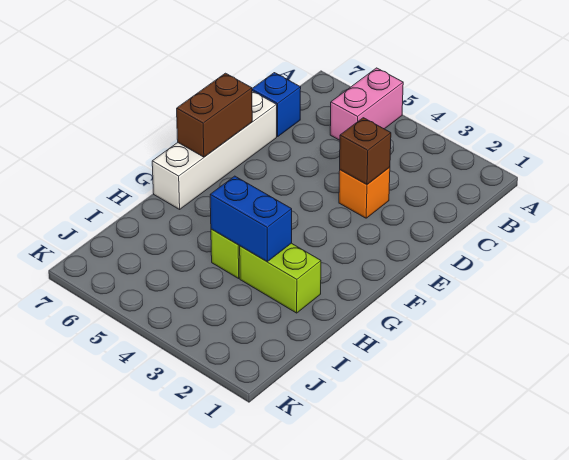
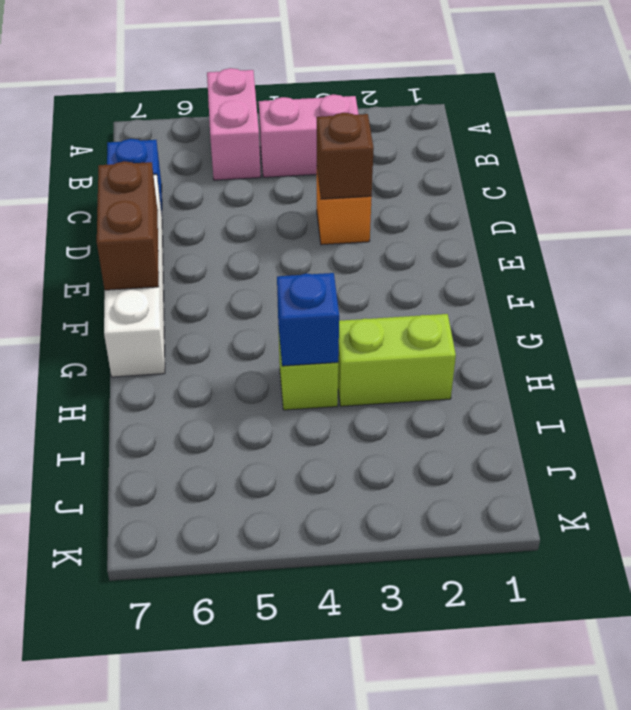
none -> pink brick B3:B4 level 1
blue brick H3:H4 level 2 -> blue brick H4 level 2

